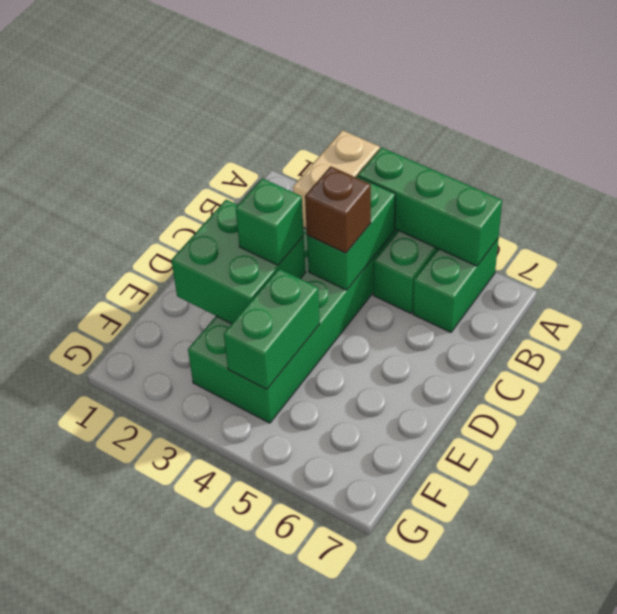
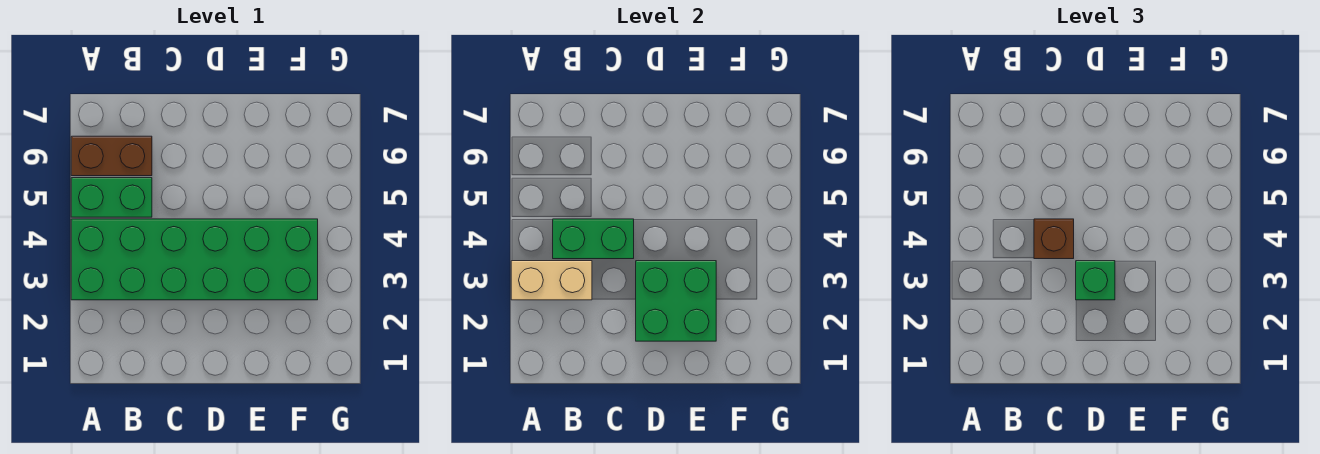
green brick A4:A6 level 2 -> none
green brick A6:B6 level 1 -> brown brick A6:B6 level 1
green brick E4:F4 level 2 -> none

